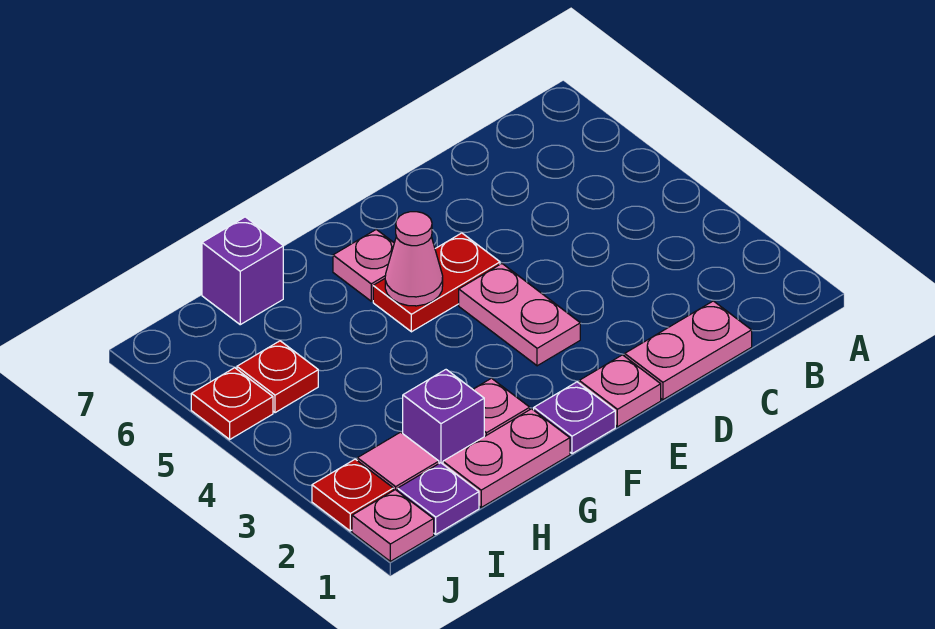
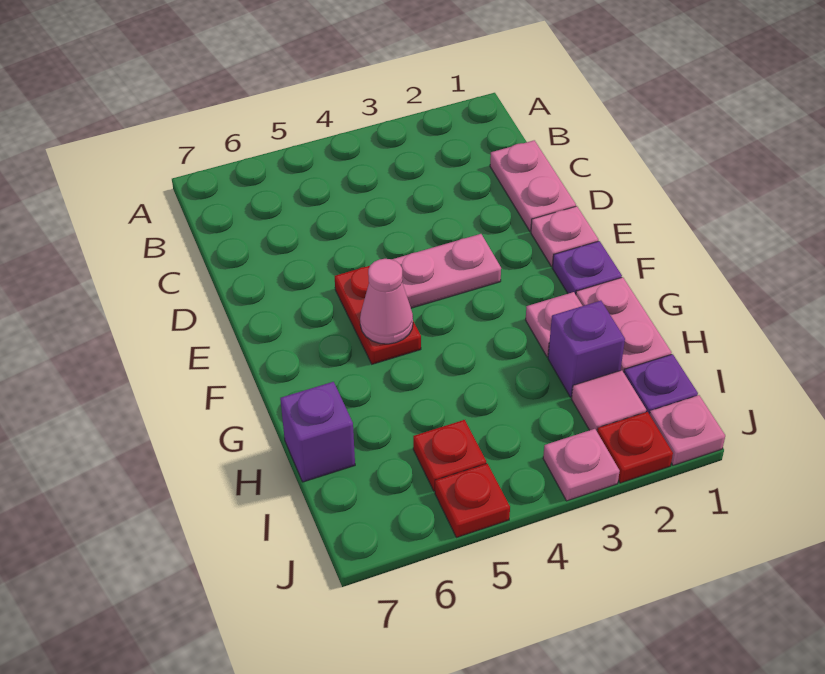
pink plate F6 level 1 -> pink plate J3 level 1

